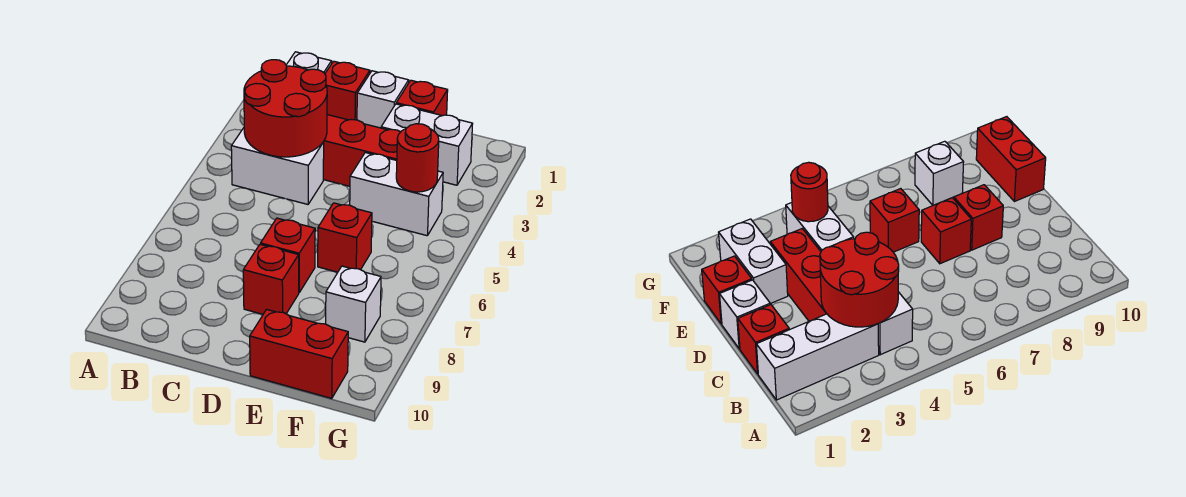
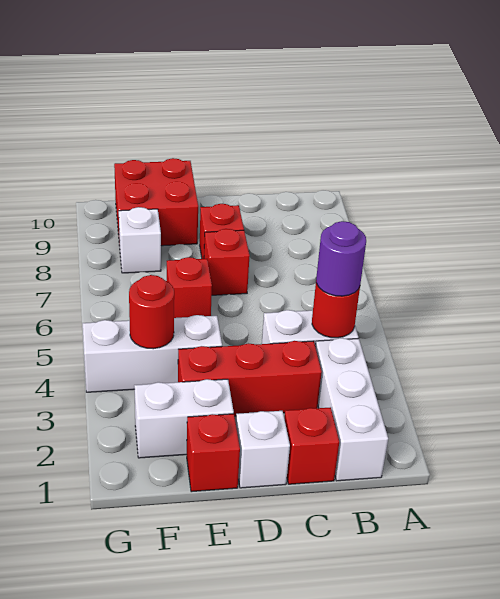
red round brick B3:C4 level 2 -> red round brick B4 level 2
none -> purple round brick B4 level 3
white brick E4:F4 level 1 -> white brick E4:G4 level 1
red brick E10:F10 level 1 -> red brick E9:F10 level 1

